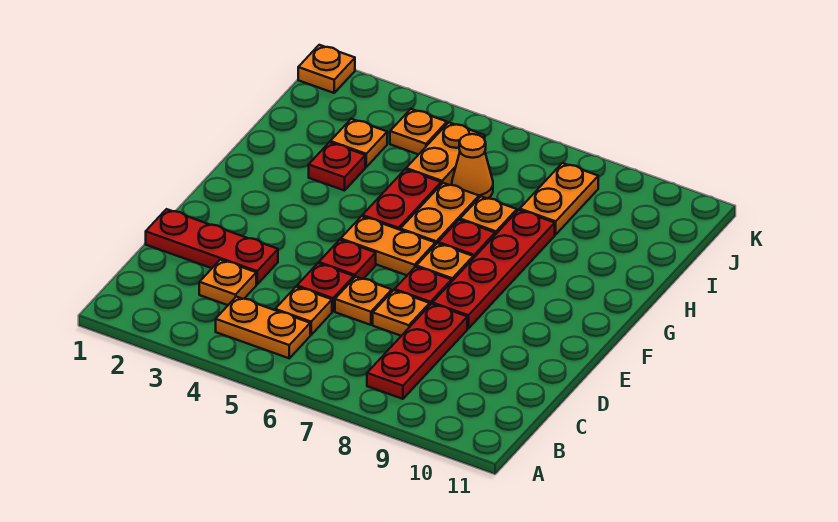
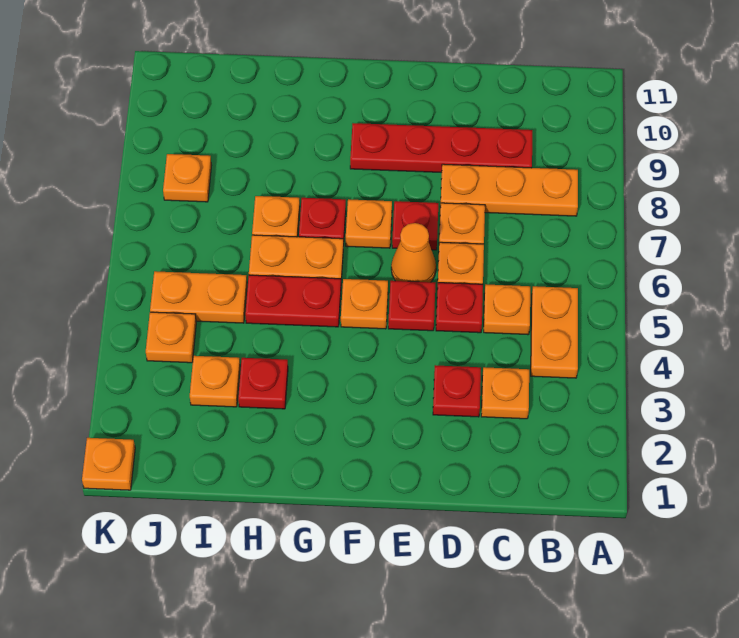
red plate B8:D8 level 1 -> orange plate B8:D8 level 1
red plate D1:D3 level 1 -> red plate D3 level 1
red plate E8:H8 level 1 -> red plate C9:F9 level 1
orange plate F5:F6 level 1 -> orange plate F5 level 1
orange cone I6 level 1 -> orange cone E6 level 1
orange plate I8:J8 level 1 -> orange plate J8 level 1

